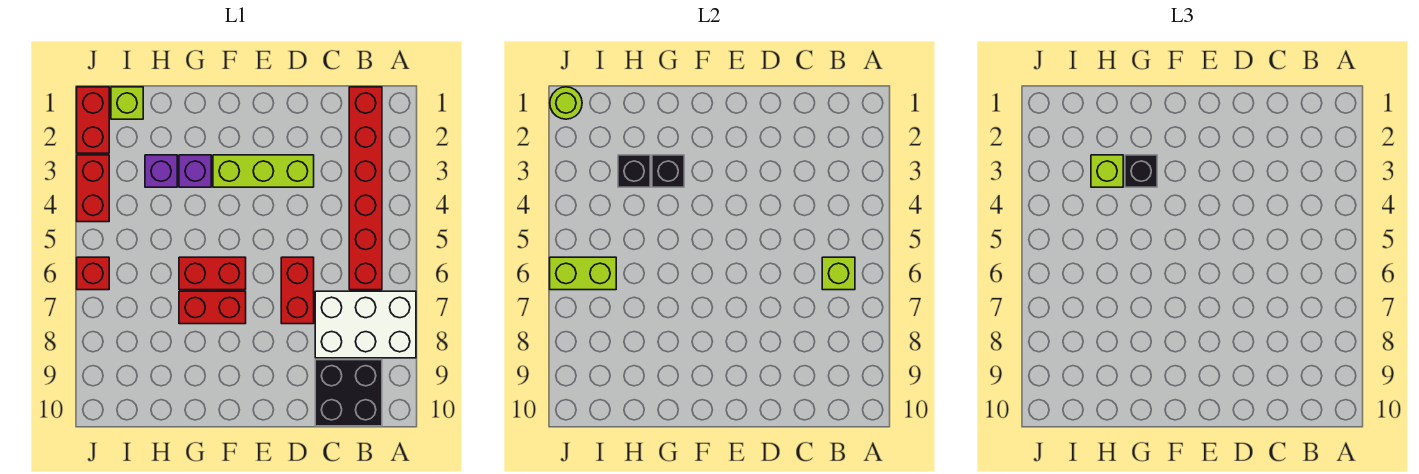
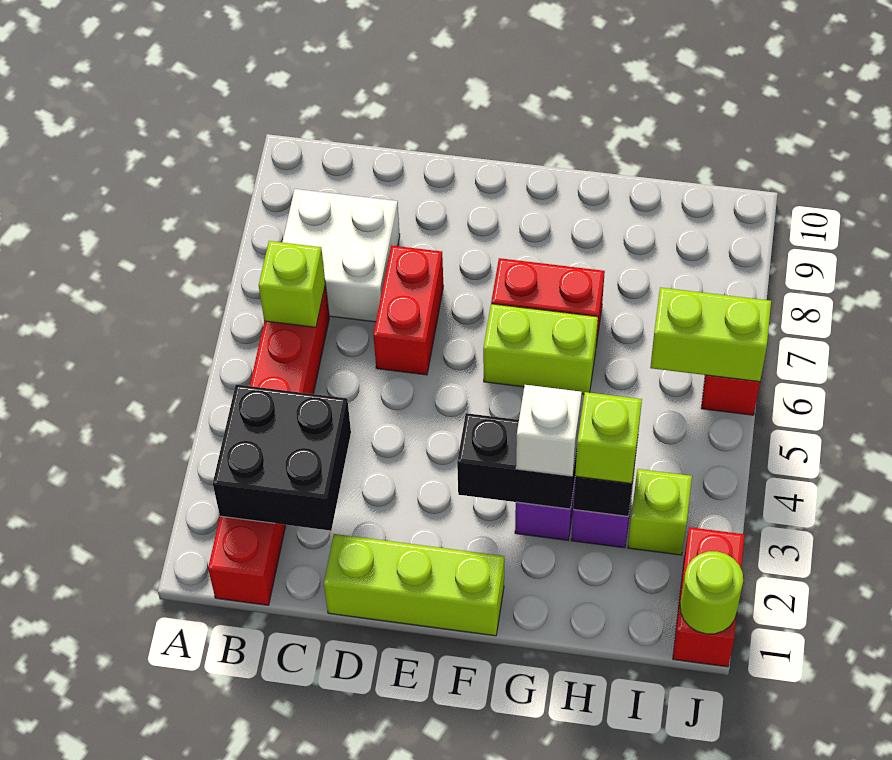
white brick A7:C8 level 1 -> white brick B7:C8 level 1
black brick B9:C10 level 1 -> black brick B2:C3 level 2
lime brick D3:F3 level 1 -> lime brick D1:F1 level 1
red brick F6:G6 level 1 -> lime brick F6:G6 level 1
black brick G3 level 2 -> black brick F3:G3 level 2
black brick G3 level 3 -> white brick G3 level 3
lime brick I1 level 1 -> lime brick I3 level 1
red brick J3:J4 level 1 -> none

